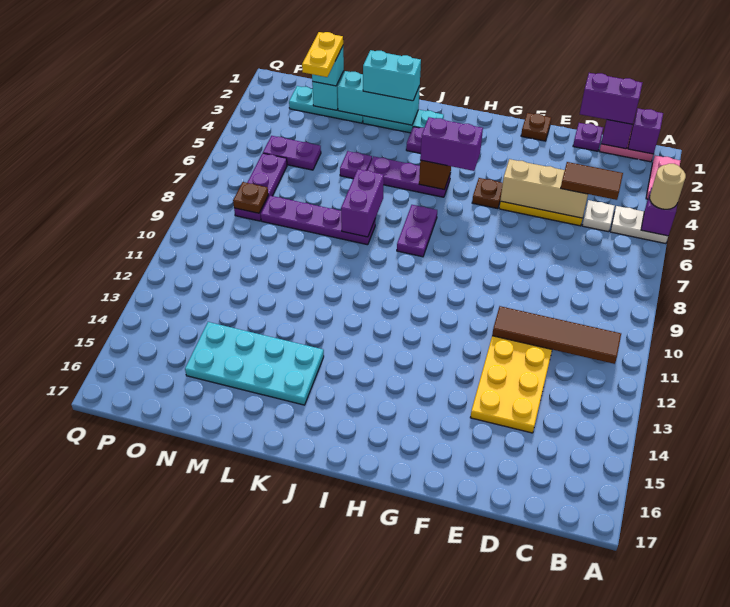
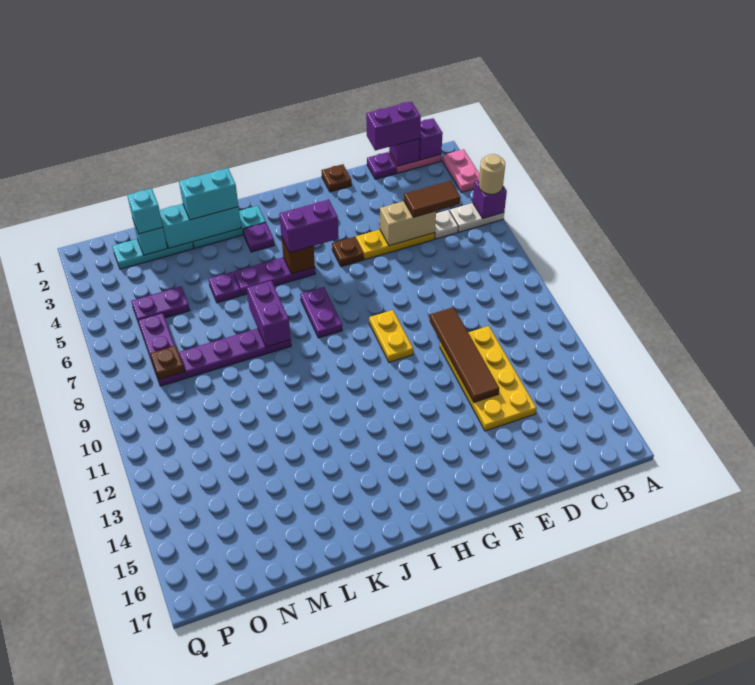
brown tile B11:E11 level 2 -> brown tile E10:E13 level 2
tan brick D5:F5 level 2 -> tan brick D5:E5 level 2
cyan plate K14:N15 level 1 -> none
yellow plate N2:N3 level 4 -> yellow plate G9:G10 level 1

